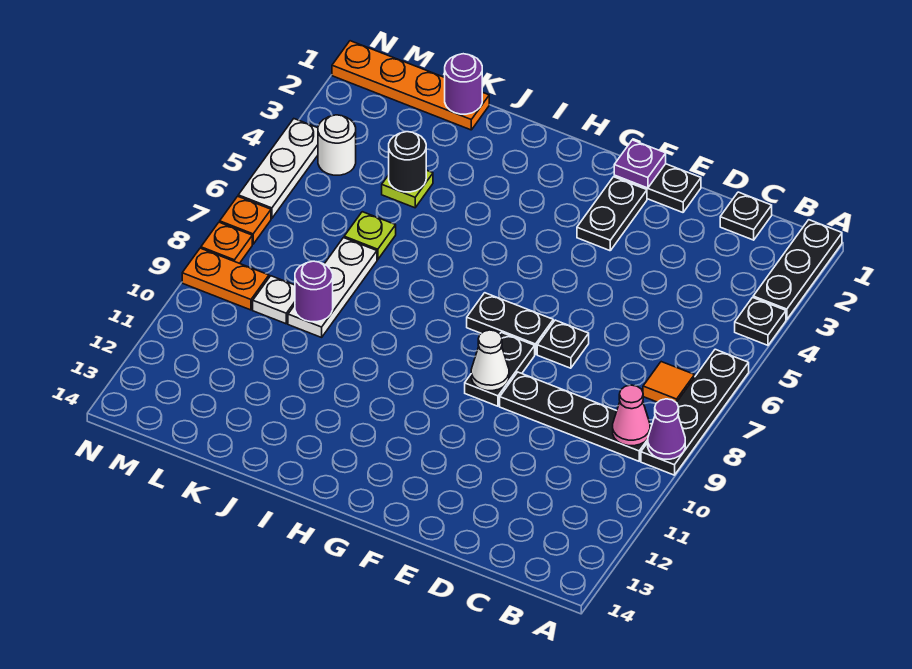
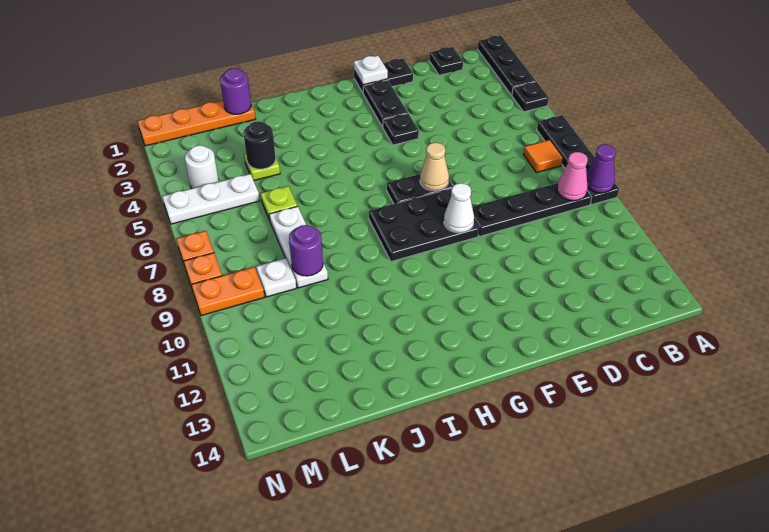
black plate E7 level 1 -> black plate F4 level 1
purple plate F1 level 2 -> white plate F1 level 2
none -> tan cone F7 level 2
black plate F8:F9 level 1 -> black plate F8:H9 level 1
white plate N4:N6 level 1 -> white plate L5:N5 level 1

